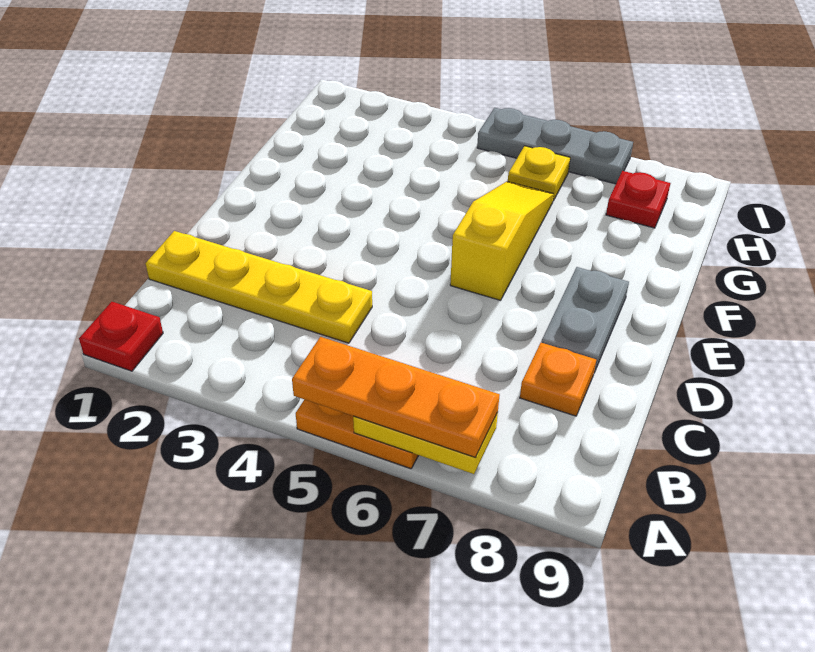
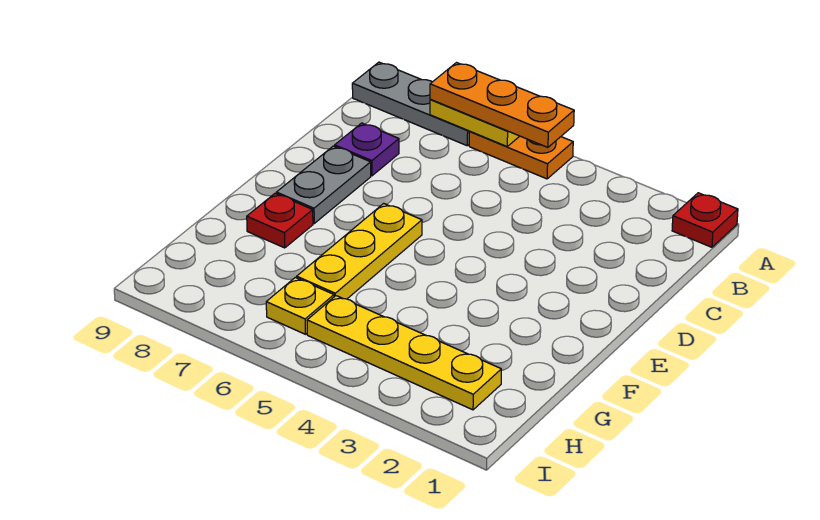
yellow plate C1:C4 level 1 -> yellow plate H2:H5 level 1
orange plate C8 level 1 -> purple plate C8 level 1
yellow slope E6:G6 level 1 top E -> yellow plate E6:G6 level 1
red plate H8 level 1 -> red plate F8 level 1
grey plate I5:I7 level 1 -> grey plate A7:A9 level 1

